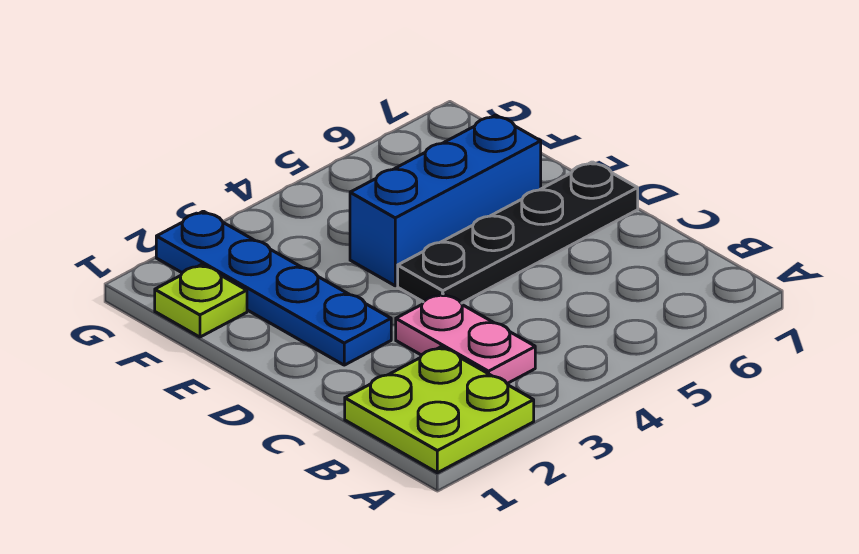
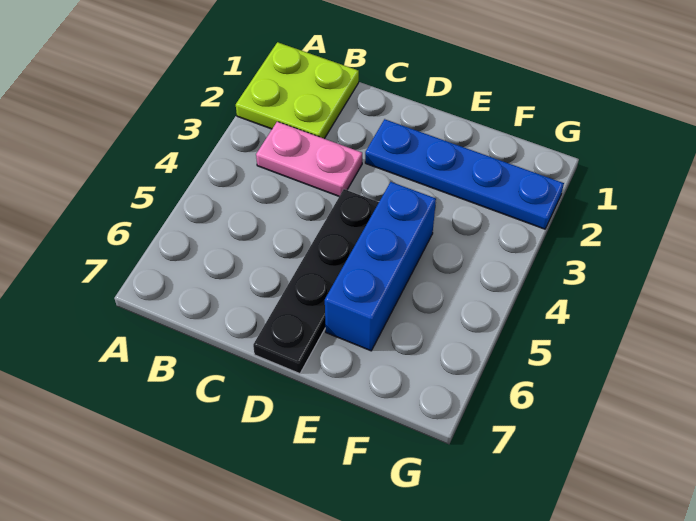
lime plate F1 level 1 -> none

